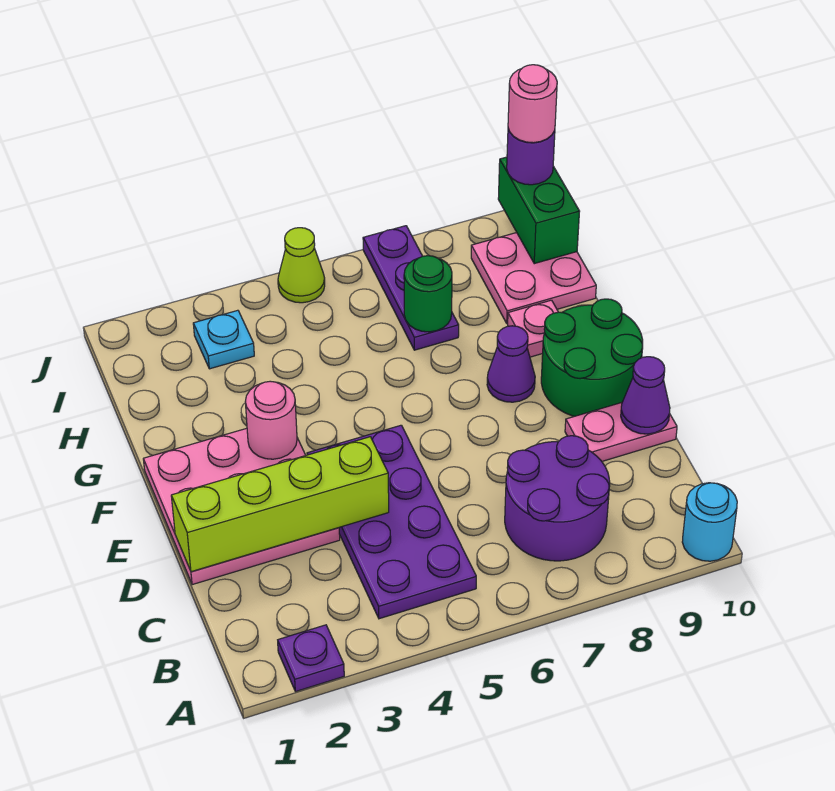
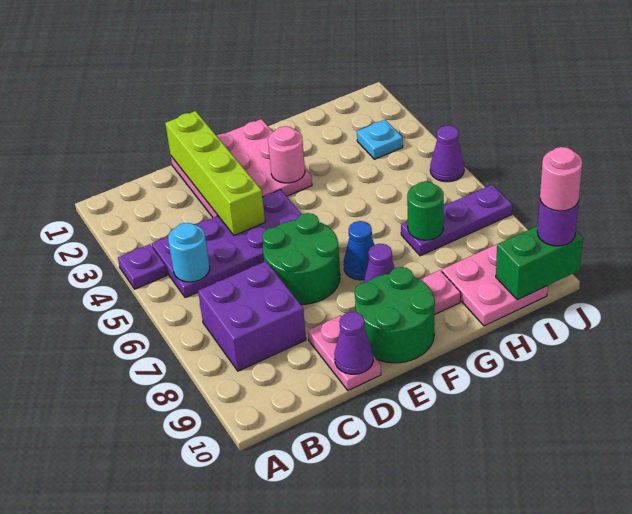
purple plate A2 level 1 -> purple plate A4 level 1
cyan round brick A10 level 1 -> cyan round brick B5 level 2
purple round brick B7:C8 level 1 -> purple brick B7:C8 level 1
none -> green round brick D6:E7 level 1
none -> blue cone F7 level 1
lime cone J5 level 1 -> purple cone J5 level 1

